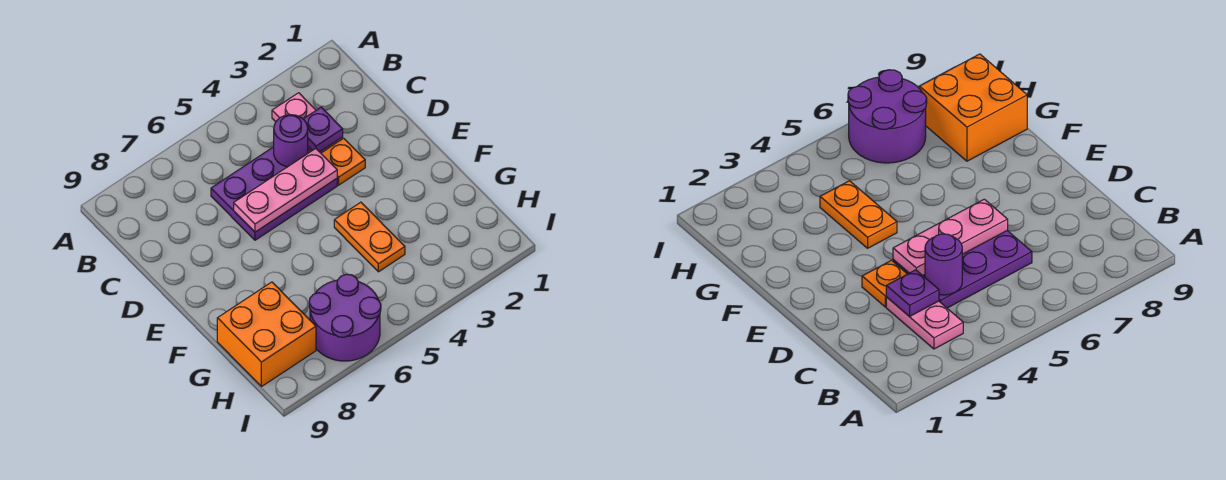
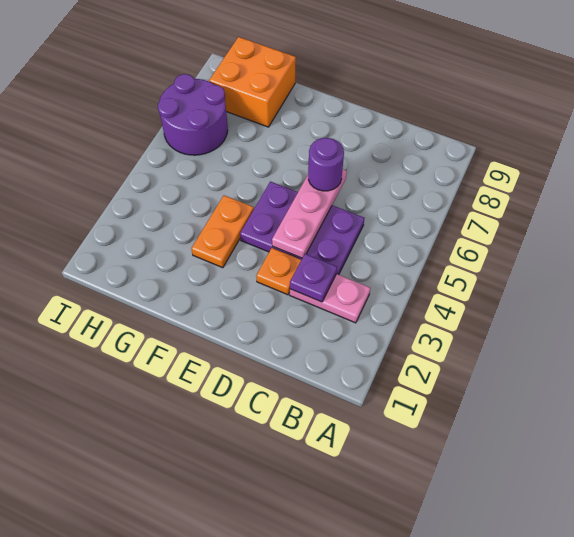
purple plate C4:D6 level 1 -> purple plate C4:E5 level 1
purple round brick C4 level 2 -> purple round brick D6 level 3
orange plate F4:G4 level 1 -> orange plate F3:F4 level 1

